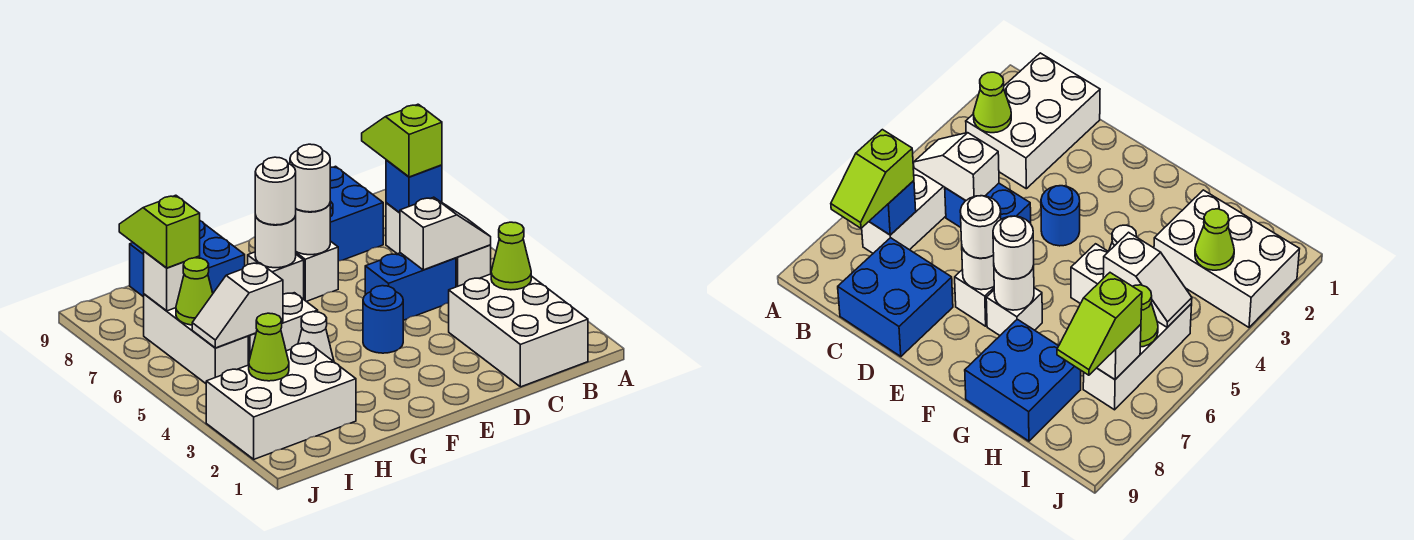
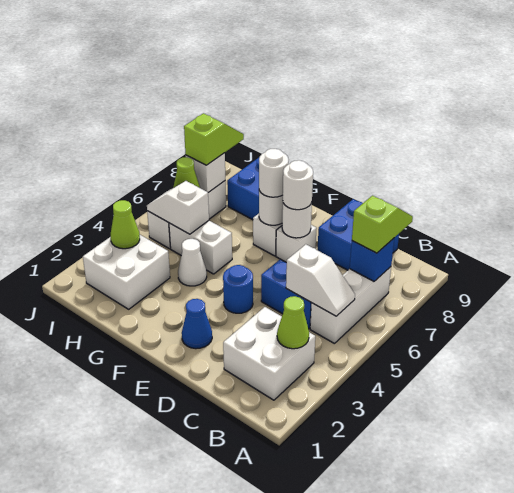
white brick B1:C3 level 1 -> white brick B2:C3 level 1
none -> blue cone E2 level 1
white brick H2:J3 level 1 -> white brick H2:I3 level 1

